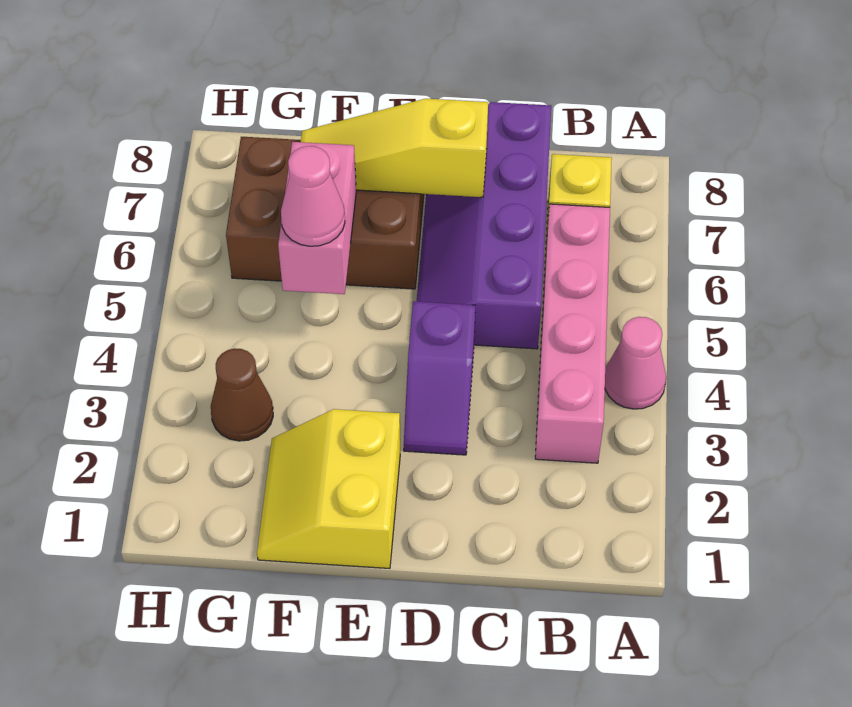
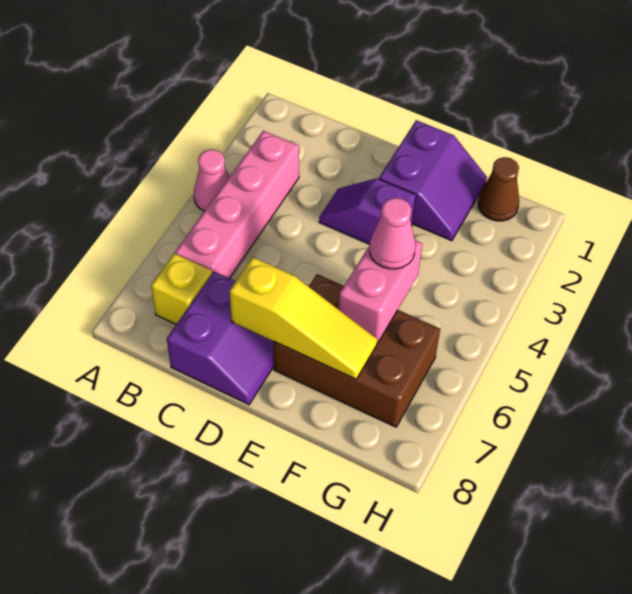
purple slope C5:D8 level 1 top C -> purple slope C7:D8 level 1 top C
purple slope D3:D4 level 1 top 4 -> purple slope D3:E3 level 1 top E
yellow slope E1:F2 level 1 top E -> purple slope E1:F2 level 1 top E
brown cone G3 level 1 -> brown cone G1 level 1

